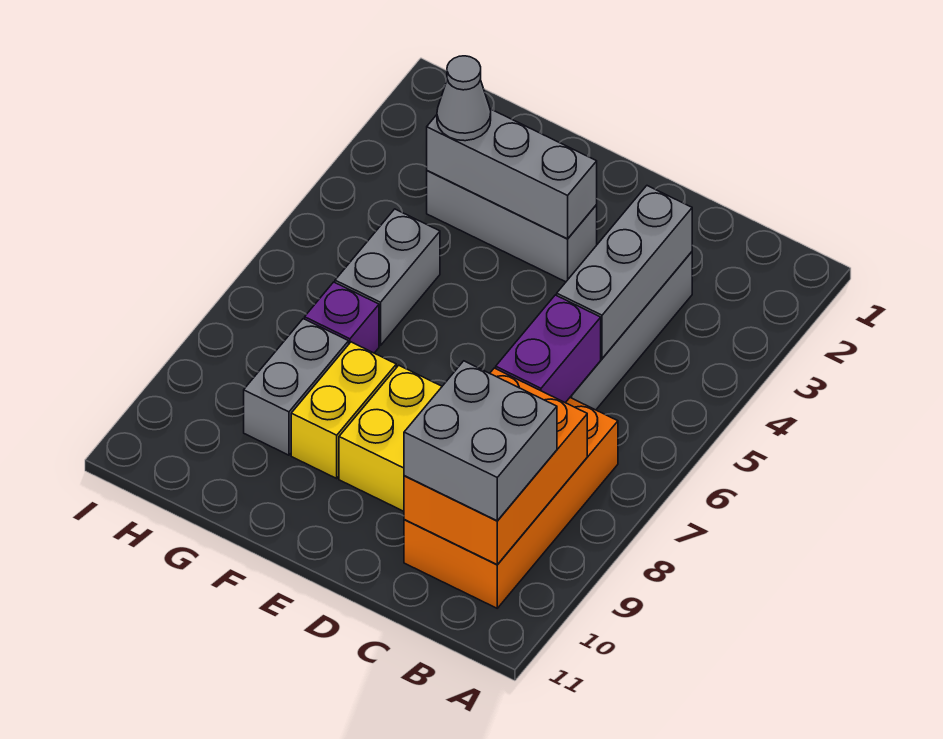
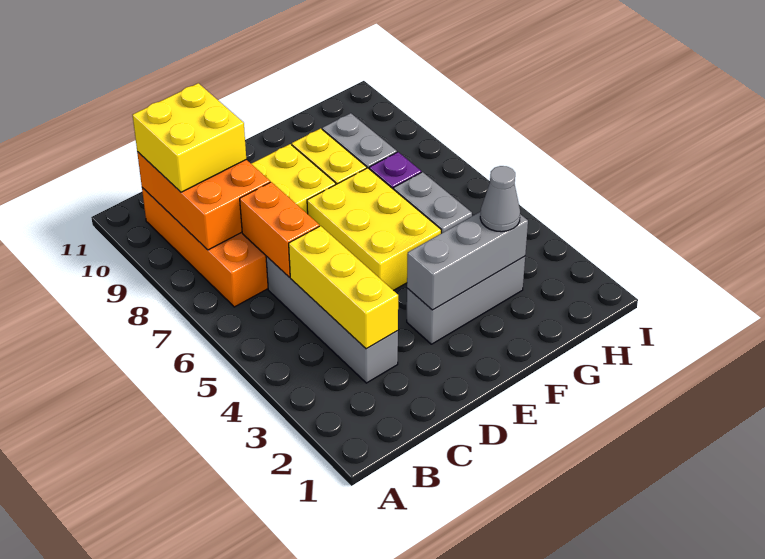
grey brick B9:C10 level 3 -> yellow brick B9:C10 level 3
grey brick C3:C5 level 2 -> yellow brick C3:C5 level 2
purple brick C6:C7 level 2 -> orange brick C6:C7 level 2
none -> yellow brick E5:F7 level 1

